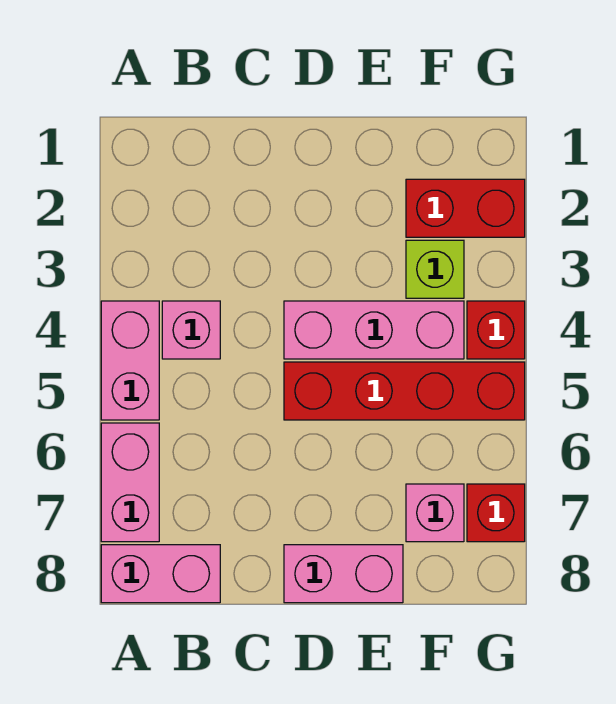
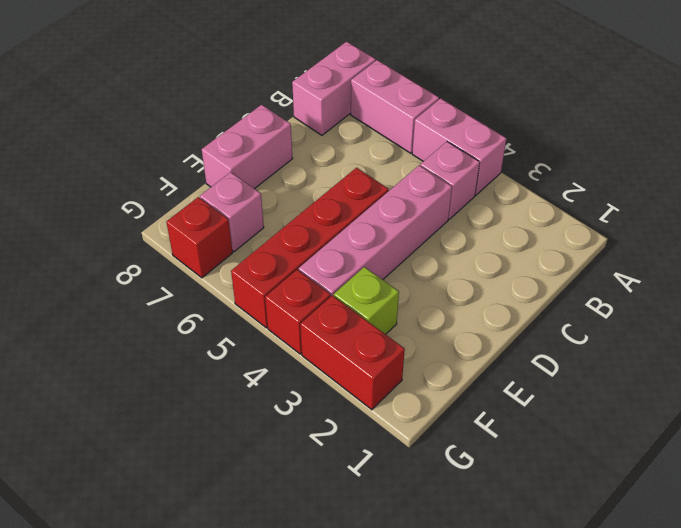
pink brick D4:F4 level 1 -> pink brick C4:F4 level 1
red brick F2:G2 level 1 -> red brick G2:G3 level 1

